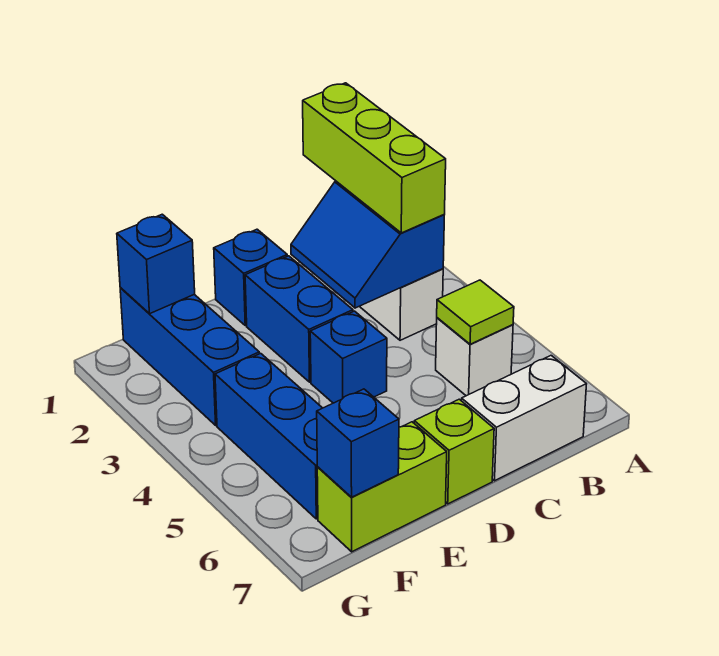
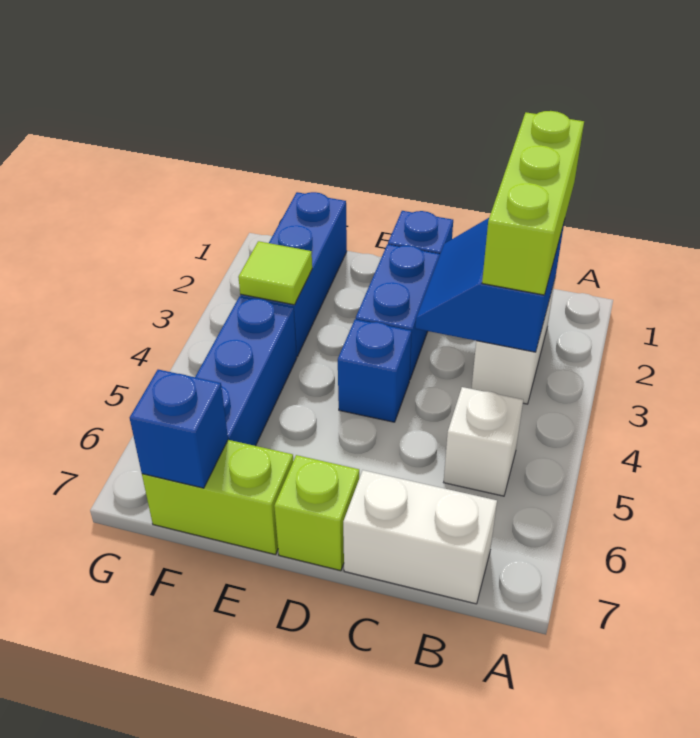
lime tile B5 level 2 -> lime tile F3 level 2
blue brick F1 level 2 -> none

